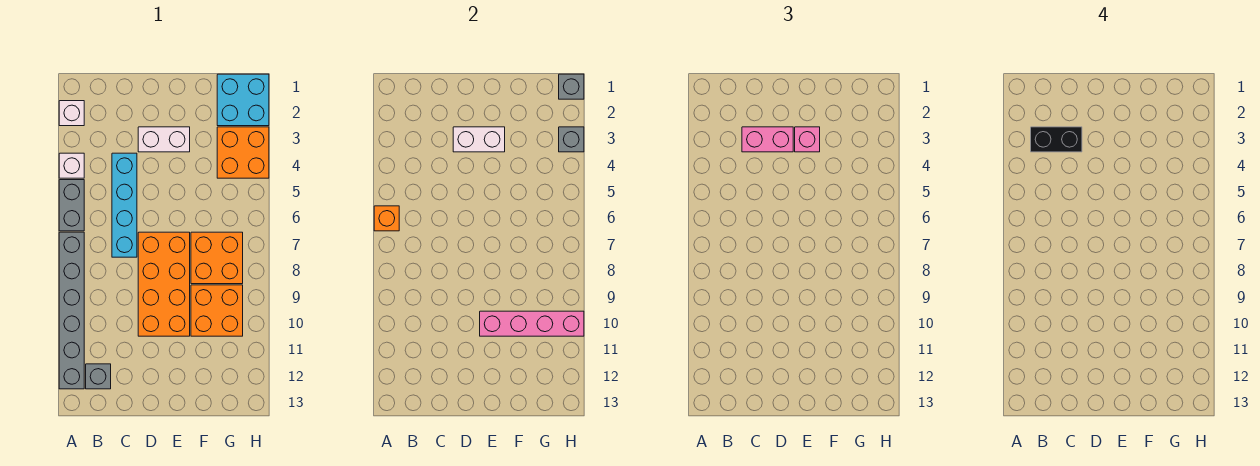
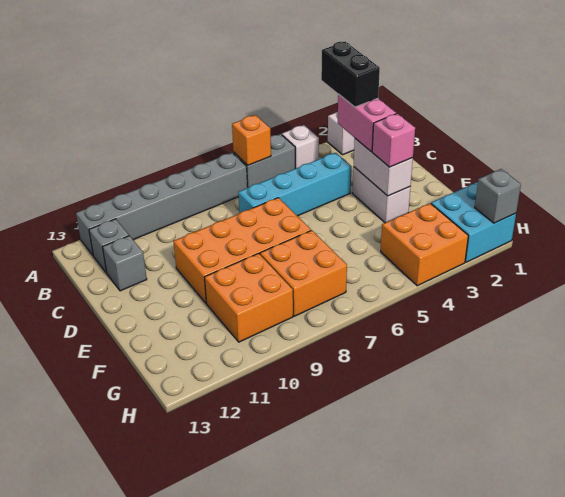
pink brick E10:H10 level 2 -> none
grey brick H3 level 2 -> grey brick C12 level 1

